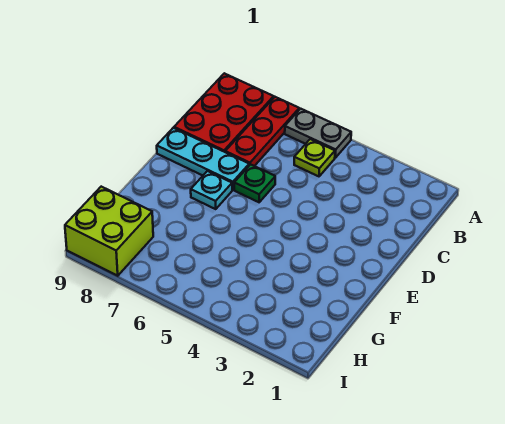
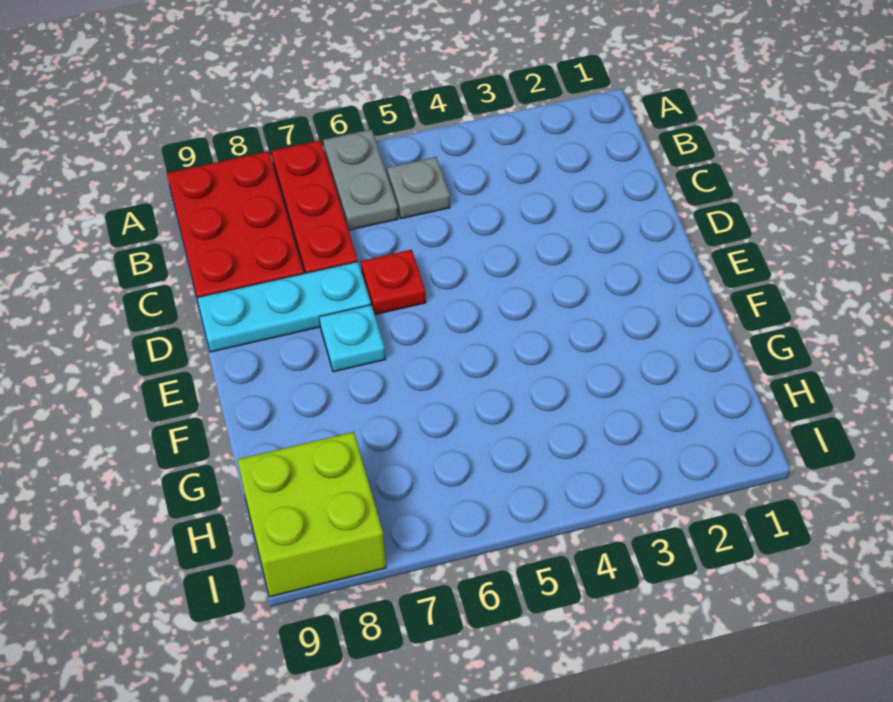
grey plate A5:A6 level 1 -> grey plate A6:B6 level 1
lime plate B5 level 1 -> grey plate B5 level 1
green plate D6 level 1 -> red plate D6 level 1

